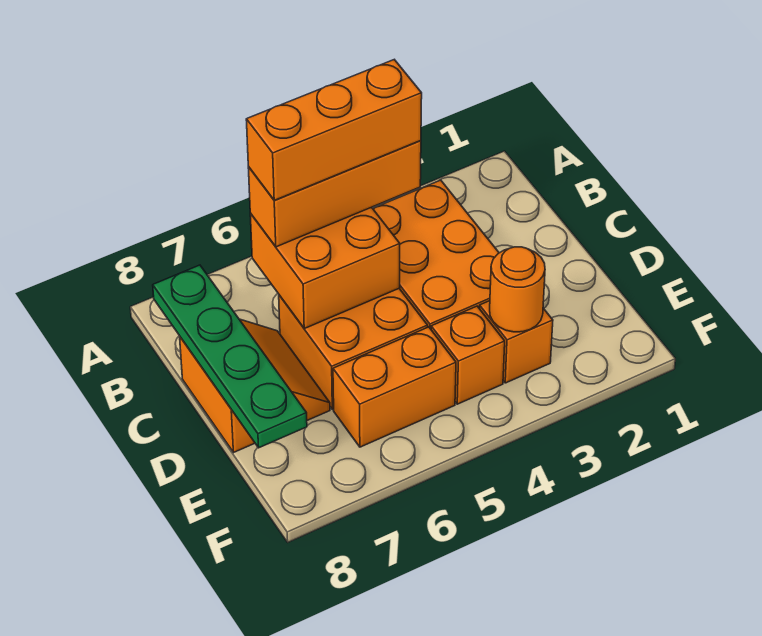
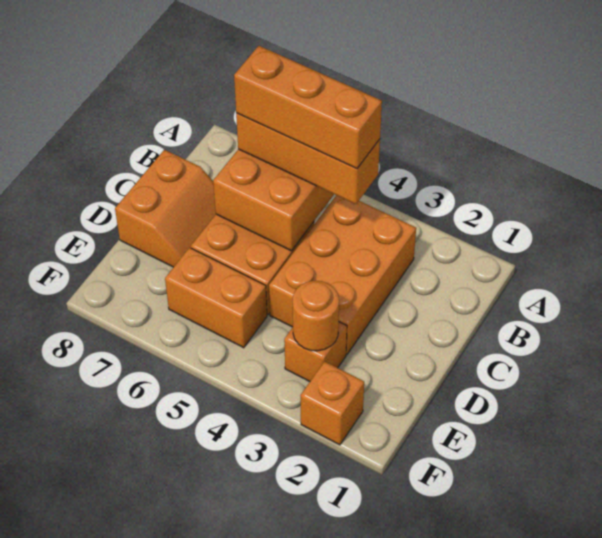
green plate B8:E8 level 2 -> none
orange brick E4 level 1 -> orange brick F2 level 1

